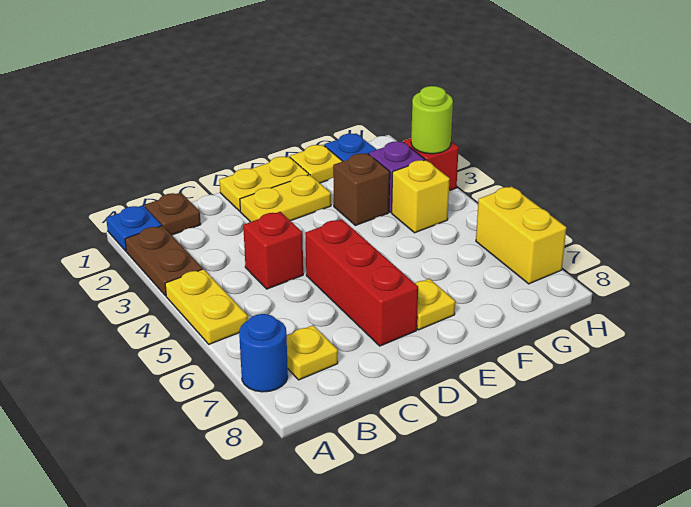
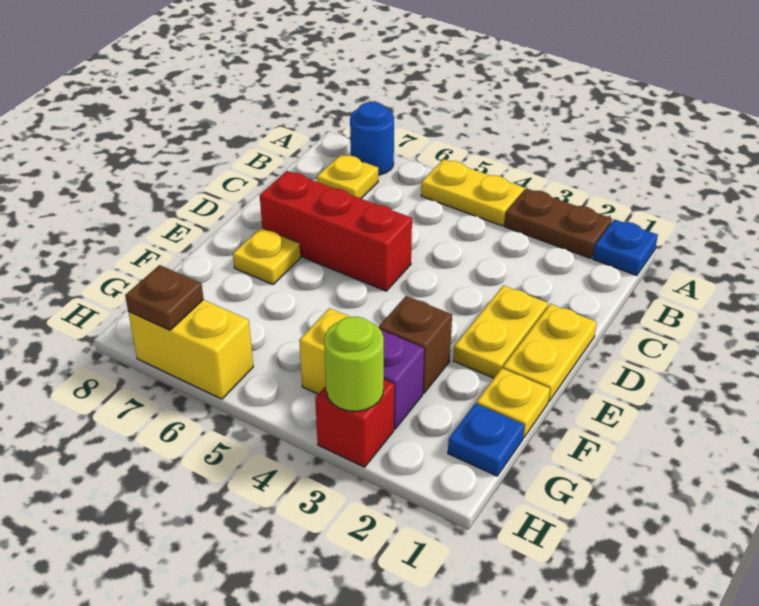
brown plate B1 level 1 -> brown plate H7 level 2
red brick C4 level 1 -> none

